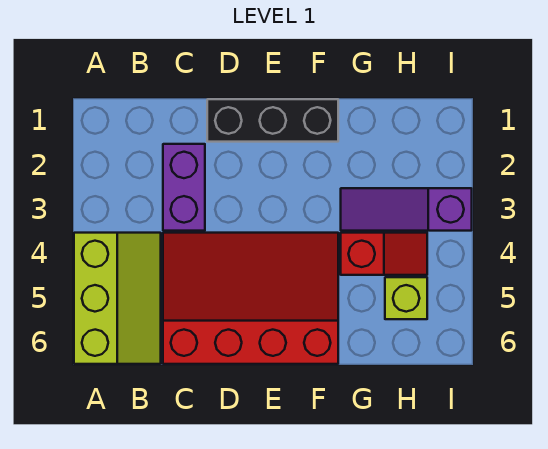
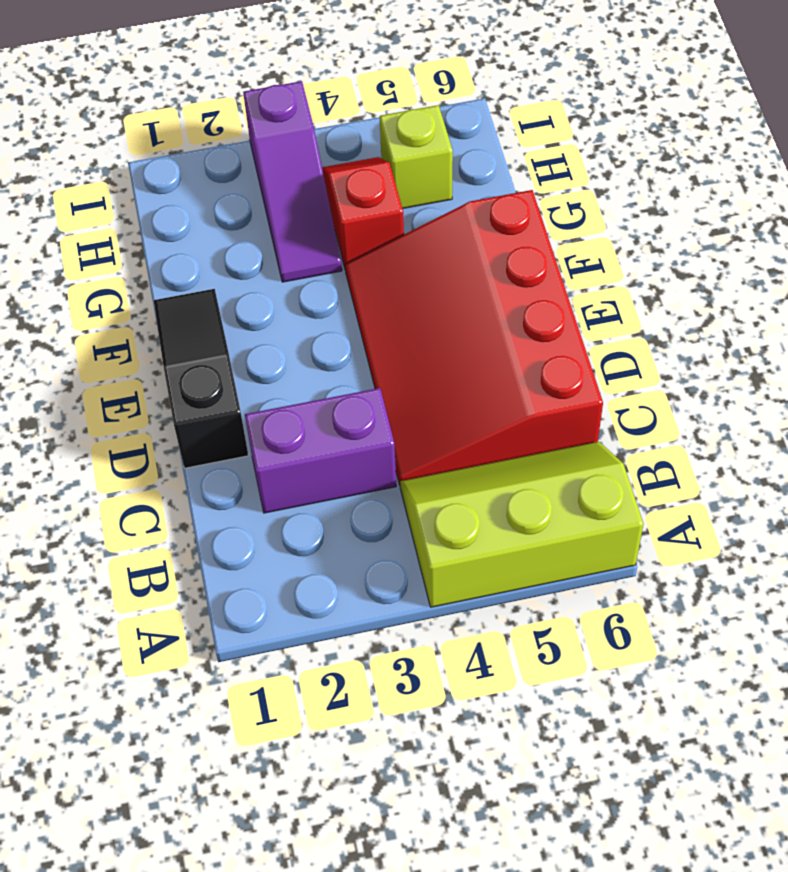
black brick D1:F1 level 1 -> black slope D1:F1 level 1 top D

